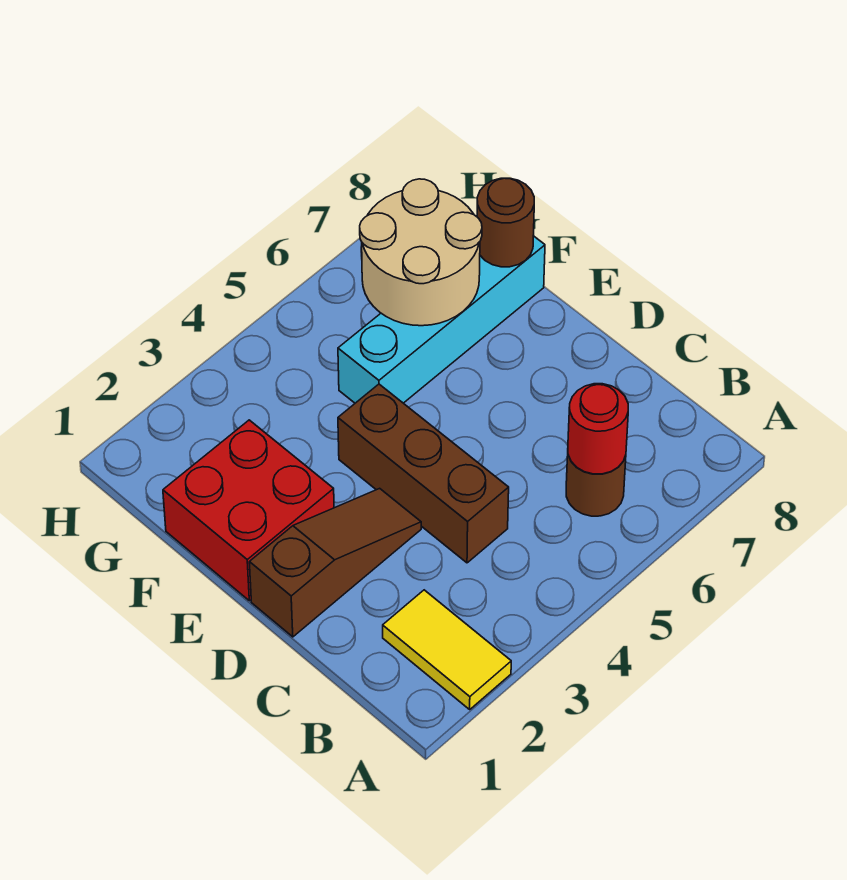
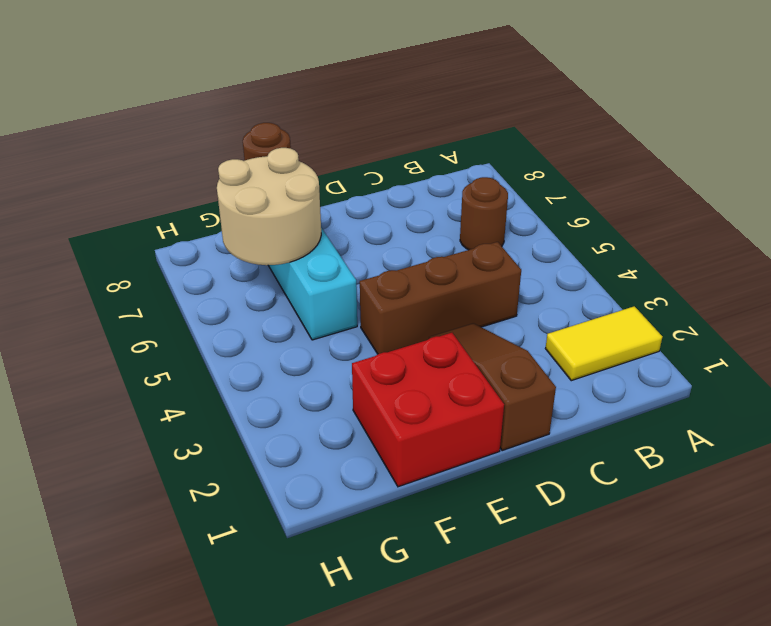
red round brick B6 level 2 -> none

